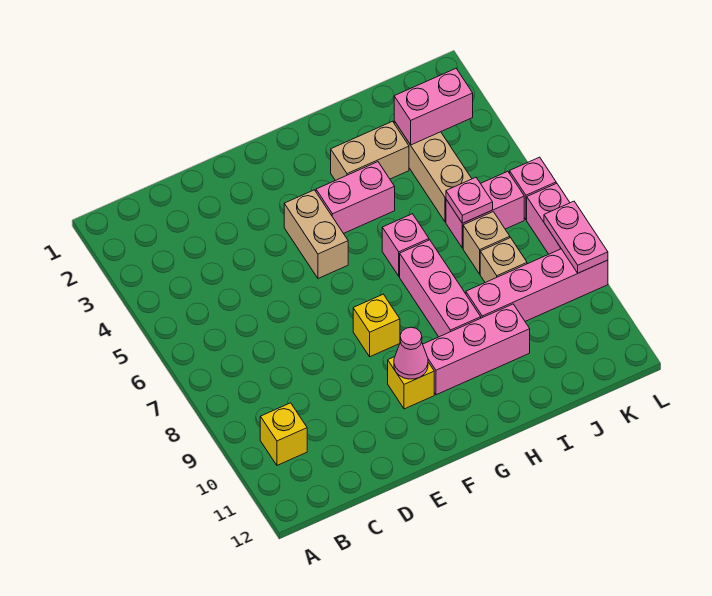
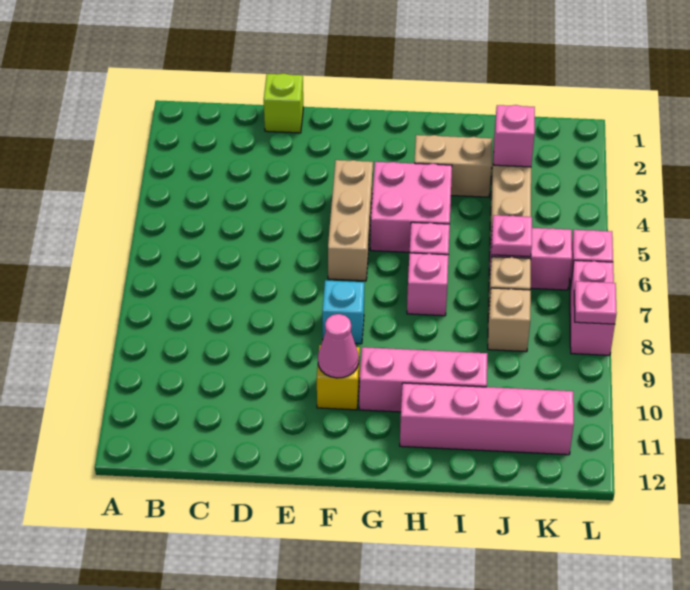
yellow brick B10 level 1 -> none
none -> lime brick D1 level 1
tan brick F4:F5 level 1 -> tan brick F4:F6 level 1
yellow brick F8 level 1 -> cyan brick F8 level 1
pink brick G4:H4 level 1 -> pink brick G4:H5 level 1
pink brick H7:H9 level 1 -> pink brick H7 level 1
pink brick I9:L9 level 1 -> pink brick H11:K11 level 1
pink brick J3:K3 level 2 -> pink brick J3 level 2
pink plate L8:L9 level 2 -> pink plate L8 level 2

